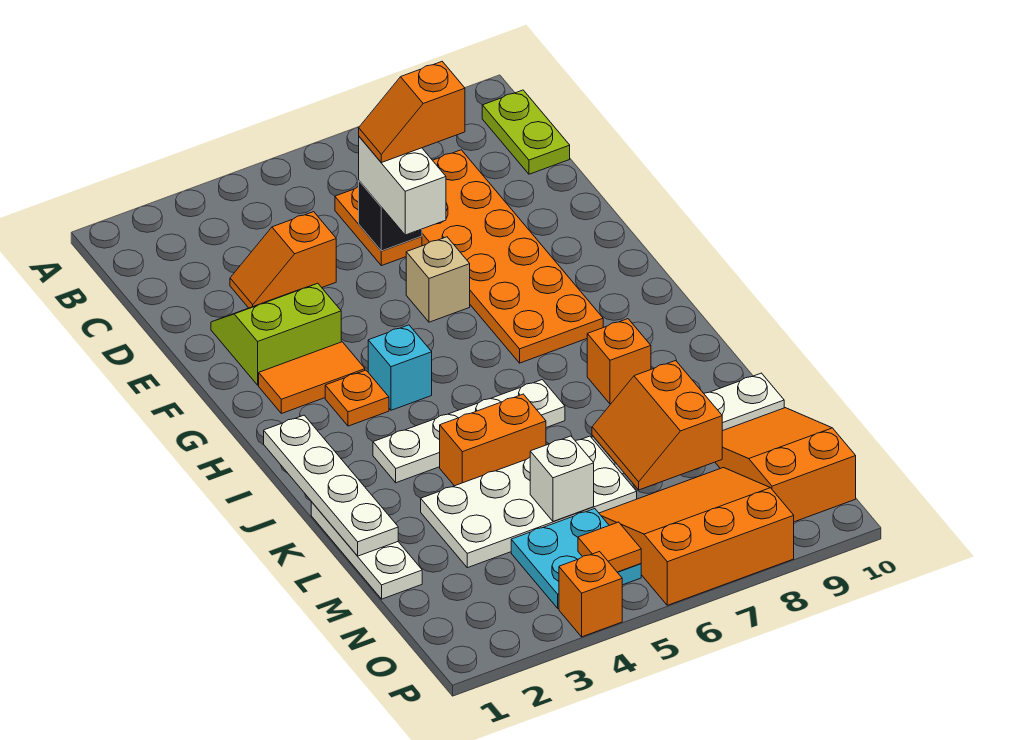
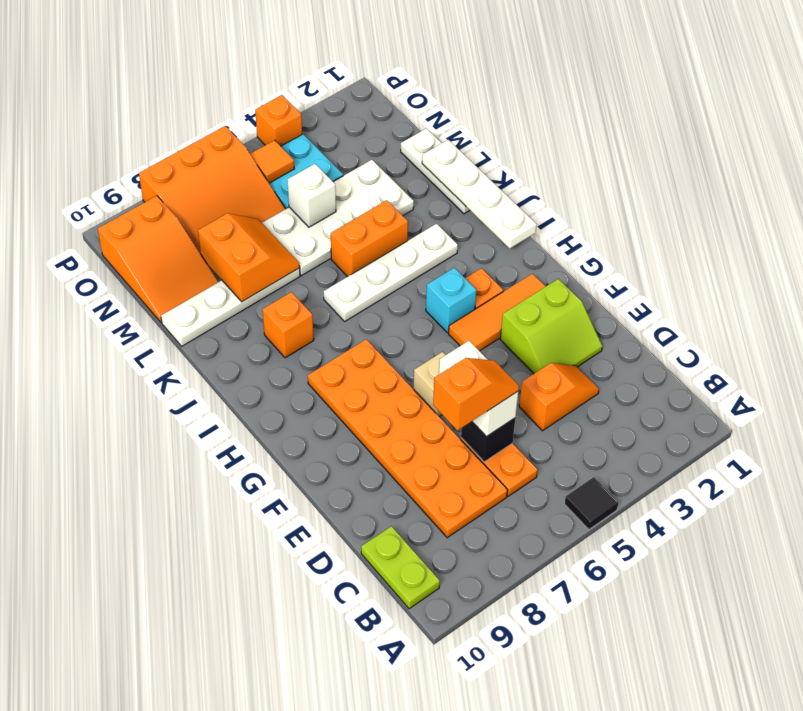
none -> black tile A5 level 1
orange tile G2:G3 level 1 -> orange tile G2:G4 level 1

